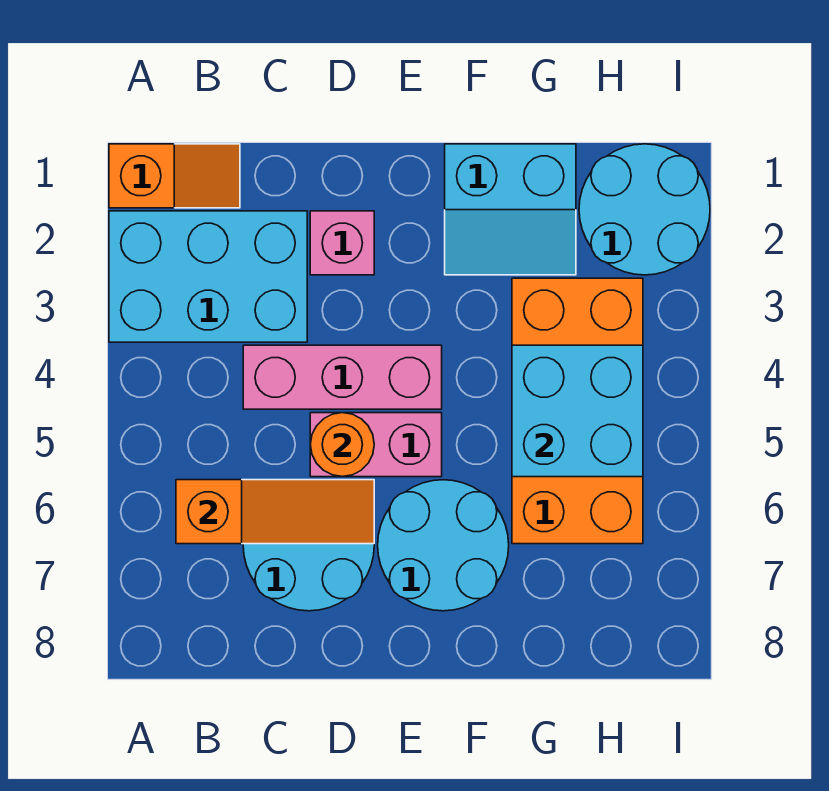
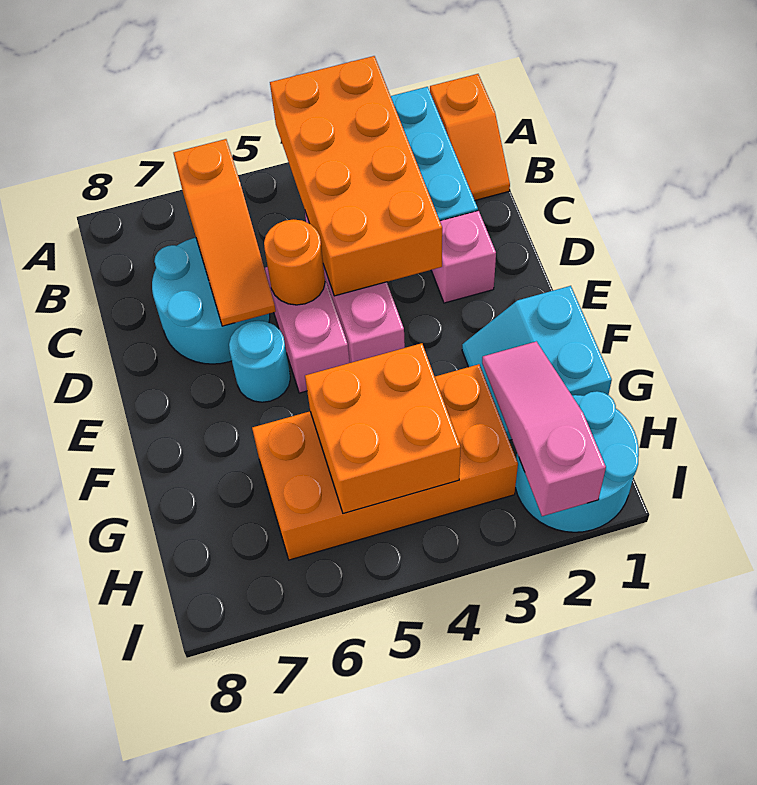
none -> orange brick A3:D4 level 2
cyan round brick E6:F7 level 1 -> cyan round brick E6 level 1
none -> pink slope G2:I2 level 2 top I
cyan brick G4:H5 level 2 -> orange brick G4:H5 level 2

